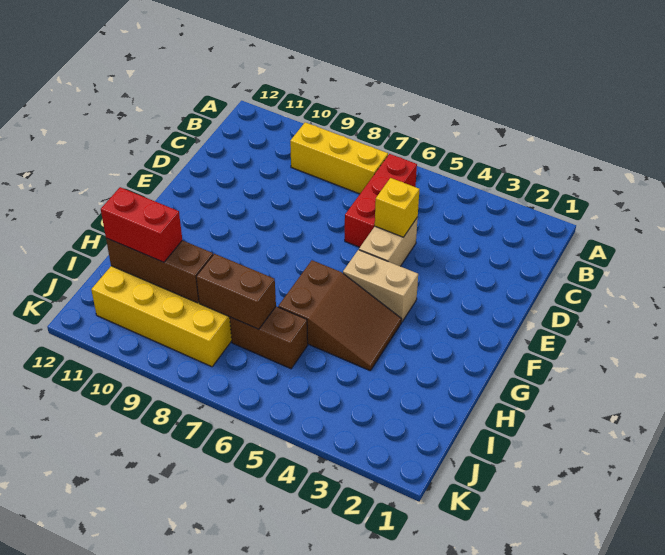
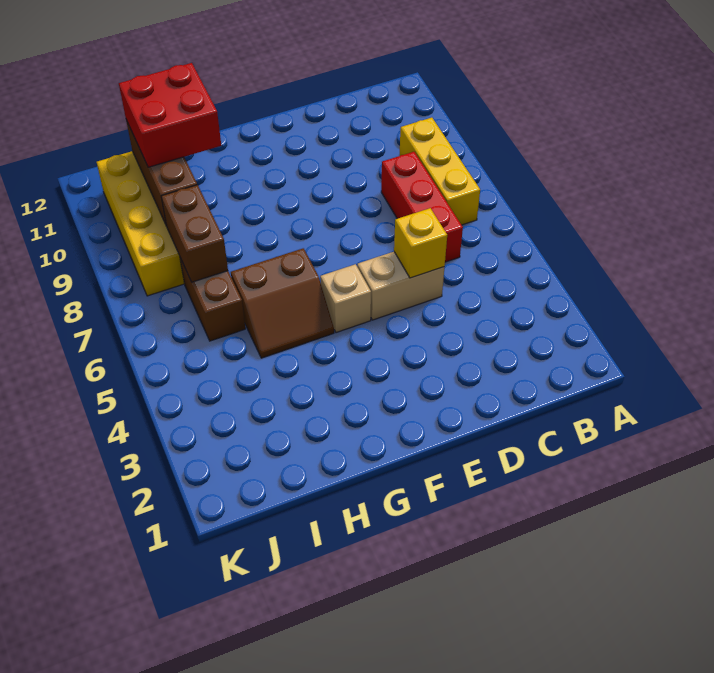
red brick B6:D6 level 1 -> red brick C6:C8 level 1
tan brick F4:F5 level 1 -> tan brick F5 level 1
brown slope G4:H6 level 1 top 6 -> brown slope G5:H6 level 1 top 6
red brick I10:I11 level 3 -> red brick H10:I11 level 3

